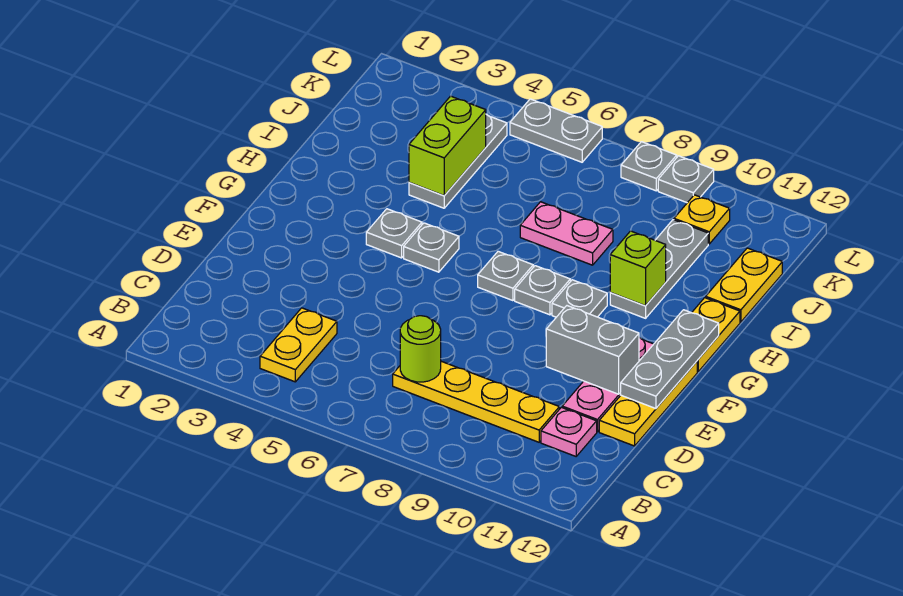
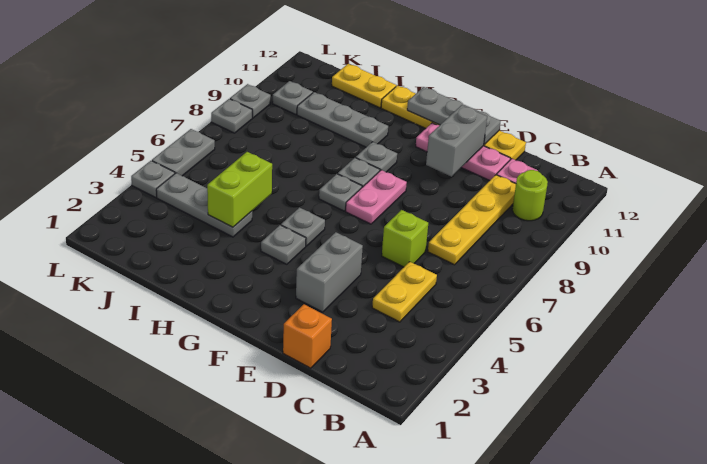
yellow plate B4:C4 level 1 -> yellow plate C4:C5 level 1
lime round brick C7 level 2 -> lime round brick B10 level 1
none -> orange brick D1 level 1
none -> grey brick E3:E4 level 1
lime brick H10 level 2 -> lime brick D6 level 1
lime brick I4:J4 level 2 -> lime brick I4:I5 level 2
pink plate I7:I8 level 1 -> pink plate F7:F8 level 1
yellow plate K10 level 1 -> grey plate K10 level 1
none -> grey plate L4 level 1

